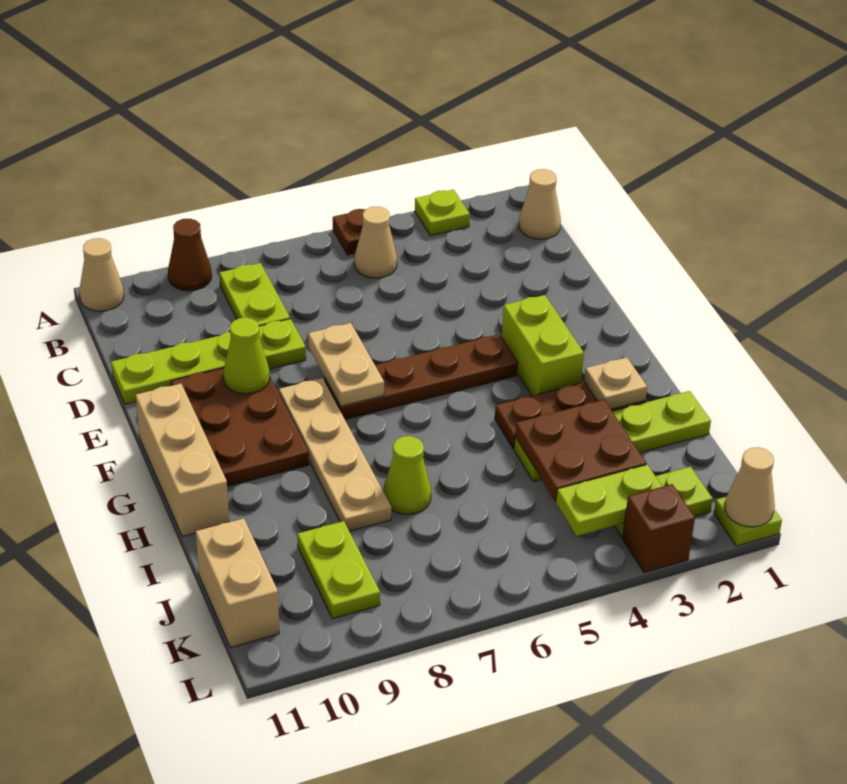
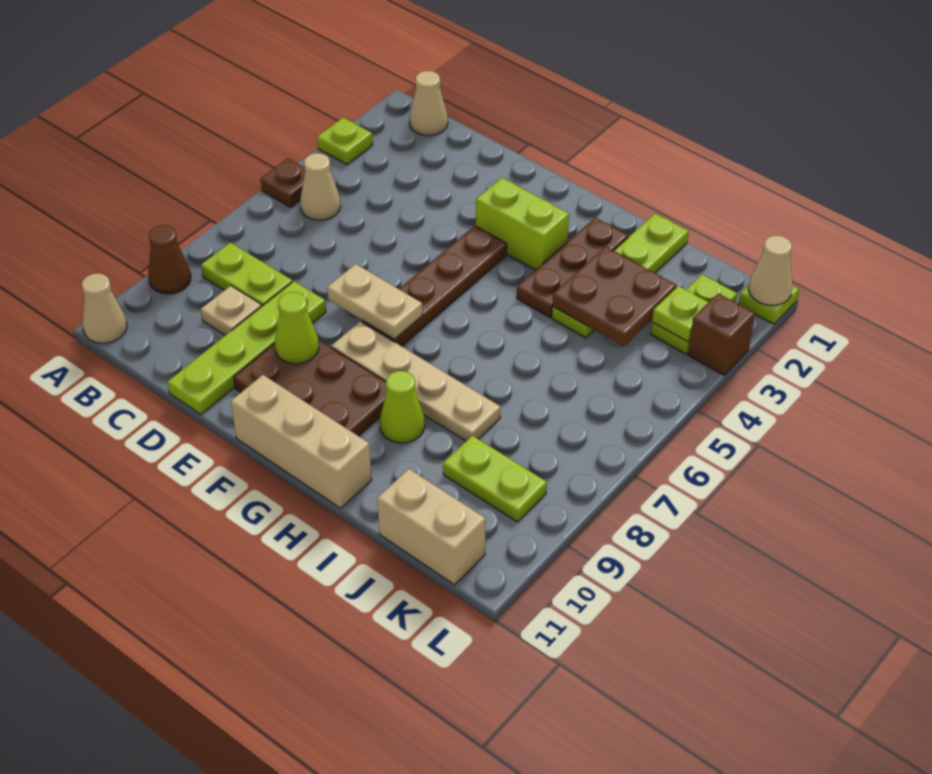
tan plate H2 level 2 -> tan plate C9 level 1
lime cone I7 level 1 -> lime cone H9 level 1
lime plate K3:K4 level 2 -> lime plate K3 level 2

